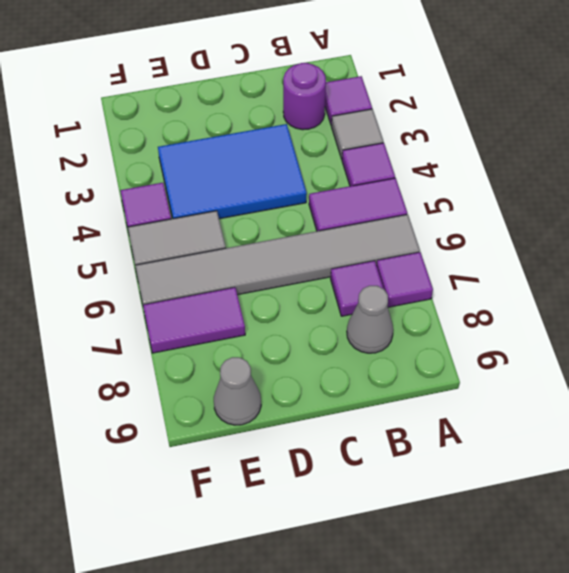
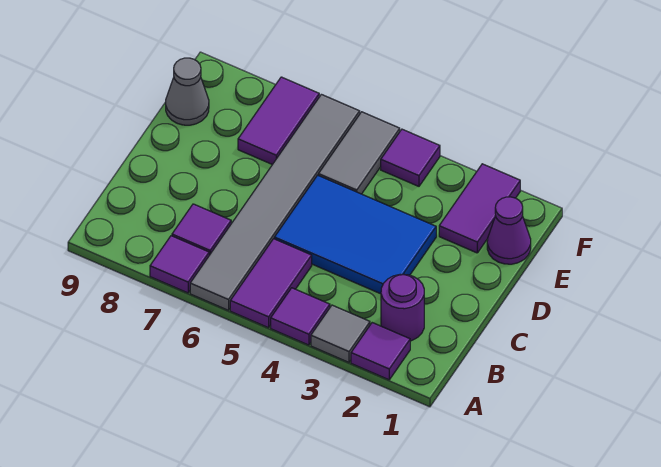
grey cone B8 level 1 -> none
blue tile C3:E4 level 1 -> blue tile C3:D5 level 1
none -> purple cone E1 level 1
none -> purple tile E2:F2 level 1

